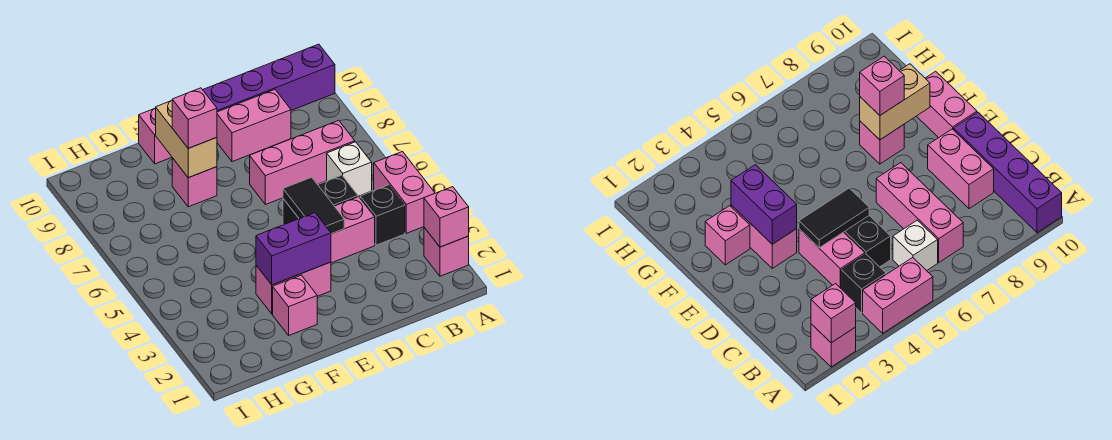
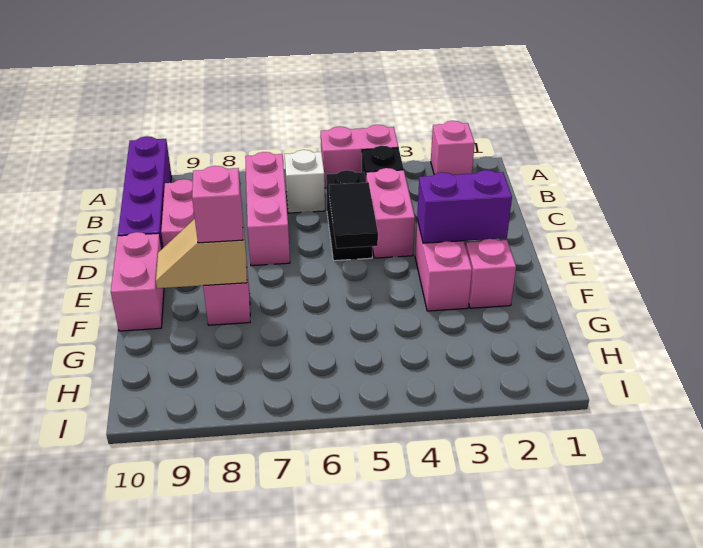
pink brick A2 level 2 -> none
black tile D4:D5 level 2 -> black tile D5:E5 level 2
purple brick E3:F3 level 2 -> purple brick E2:E3 level 2
tan brick F8:F9 level 2 -> tan slope F8:F9 level 2 top 8

